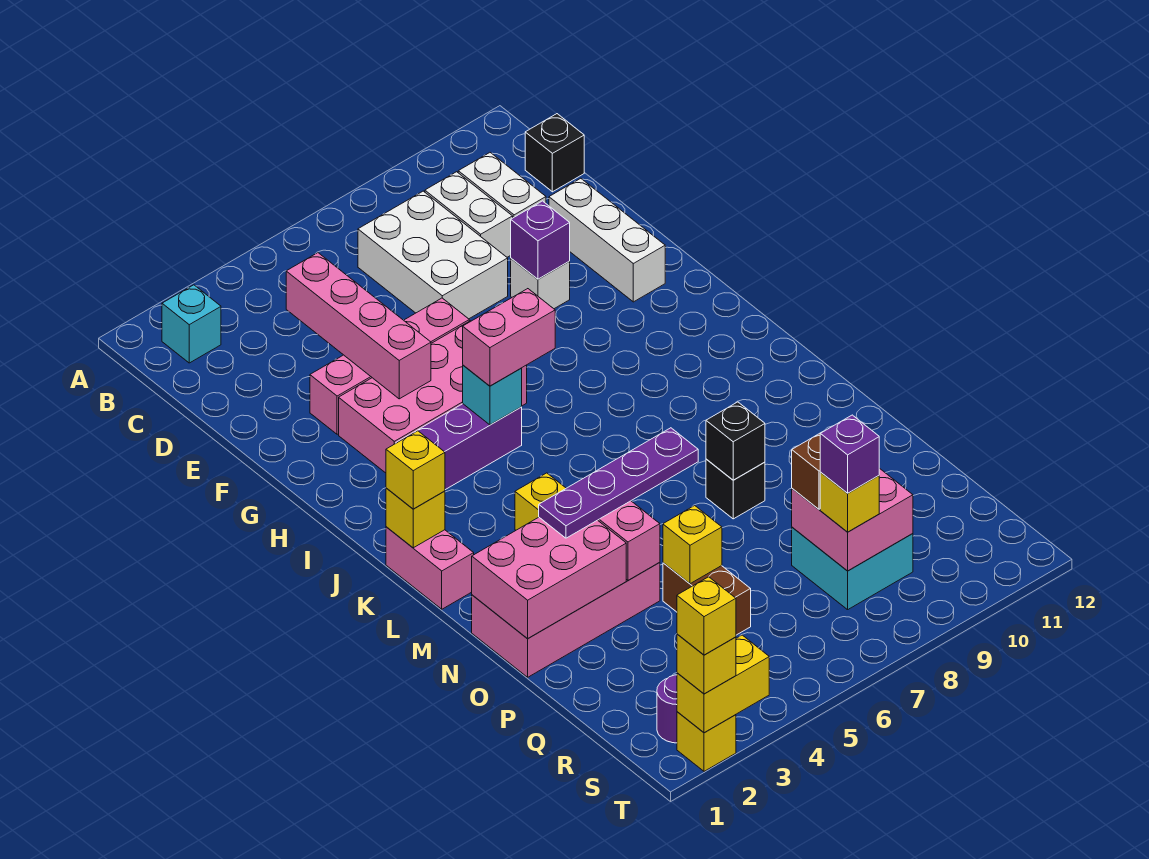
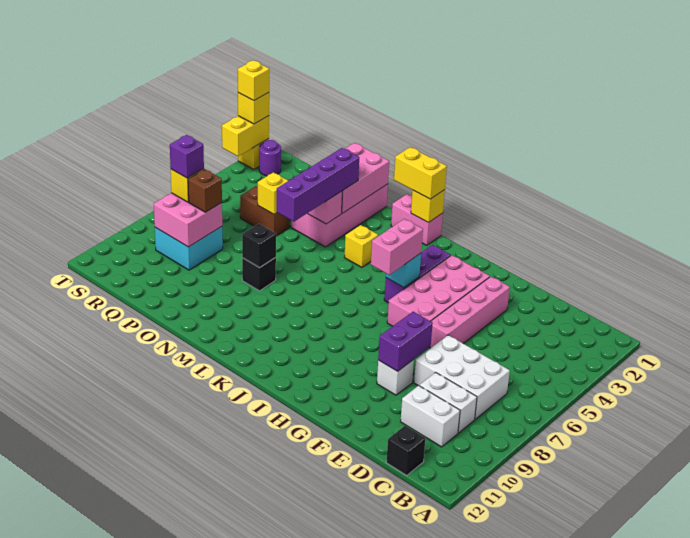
cyan brick B2 level 1 -> none
pink brick D4:G4 level 2 -> none
white brick E11:G11 level 1 -> none
purple brick F9 level 2 -> purple brick F8:F9 level 2
yellow brick K1 level 3 -> yellow brick K1:L1 level 3
purple plate N3:N6 level 3 -> purple brick N3:N6 level 3

